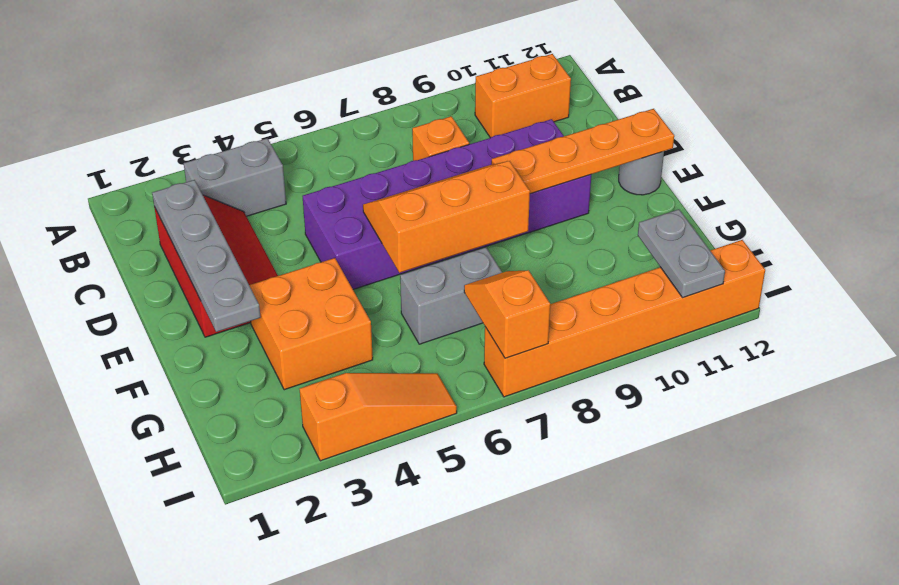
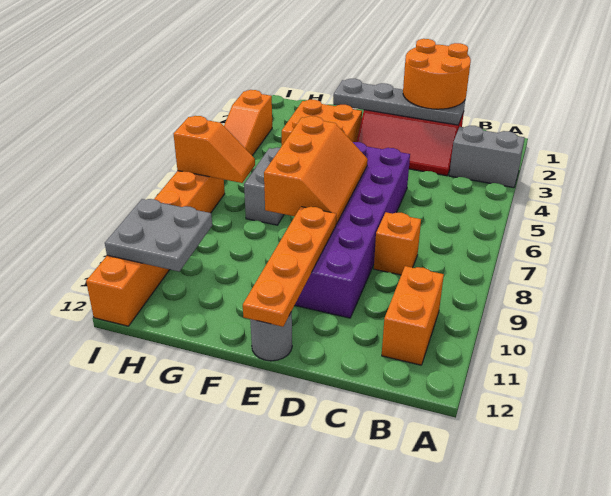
grey brick B3:B4 level 1 -> grey brick A3:B3 level 1
none -> orange round brick C1:D2 level 3
grey plate H11:I11 level 2 -> grey plate H10:I11 level 2

